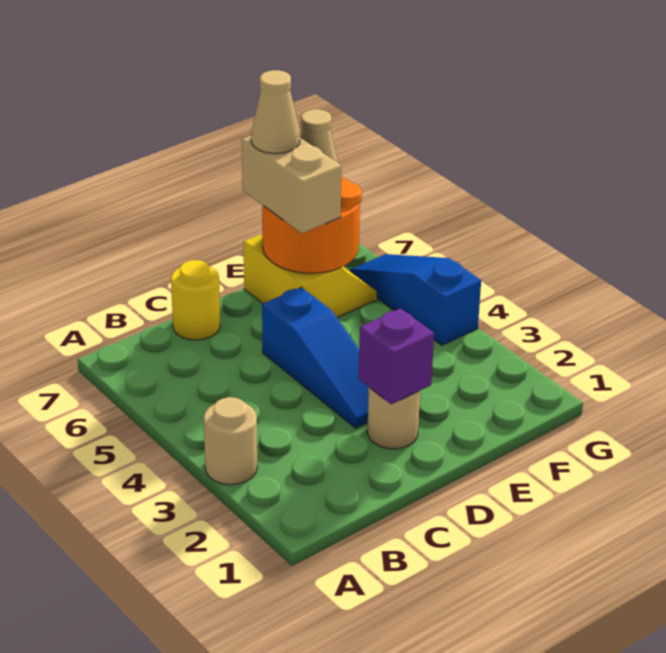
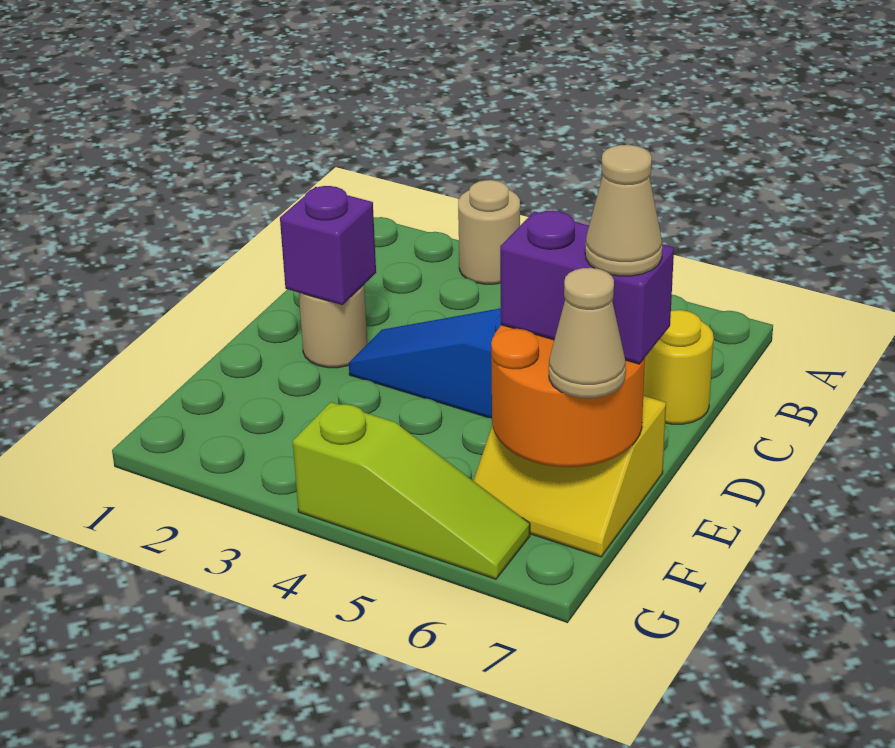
tan brick E6:E7 level 3 -> purple brick E6:E7 level 3
blue slope G4:G6 level 1 top 4 -> lime slope G4:G6 level 1 top 4

